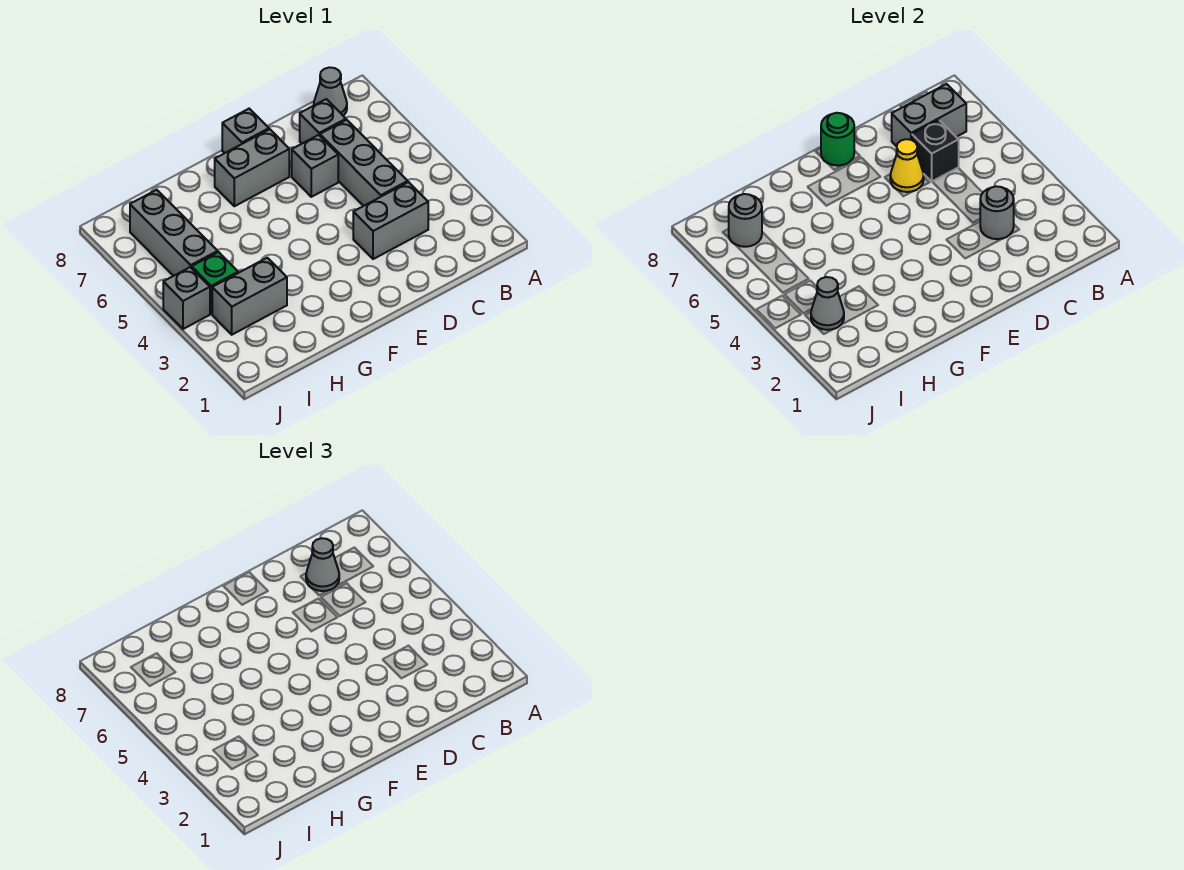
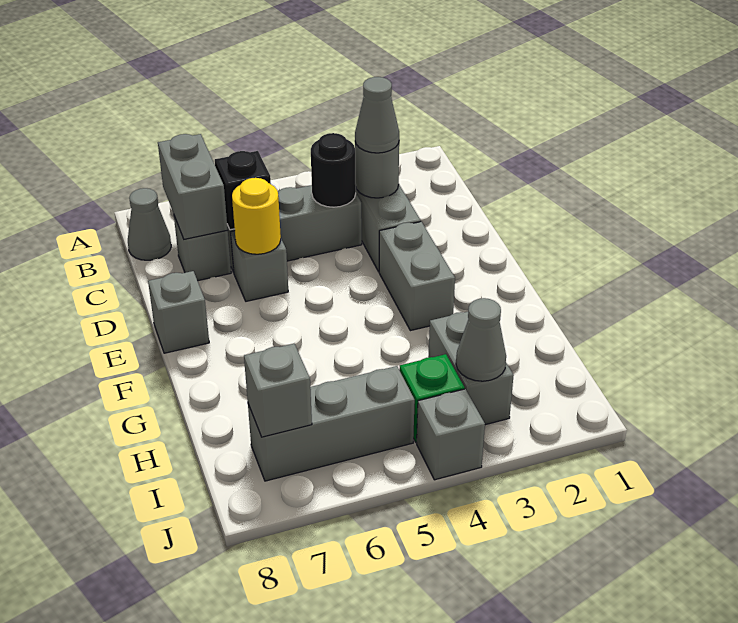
none -> black round brick C4 level 2
grey cone C7 level 3 -> grey cone C3 level 3
yellow cone D6 level 2 -> yellow round brick D6 level 2
grey brick E7:F7 level 1 -> grey brick E3:F3 level 1
green round brick E8 level 2 -> none
grey round brick I7 level 2 -> grey brick I7 level 2

